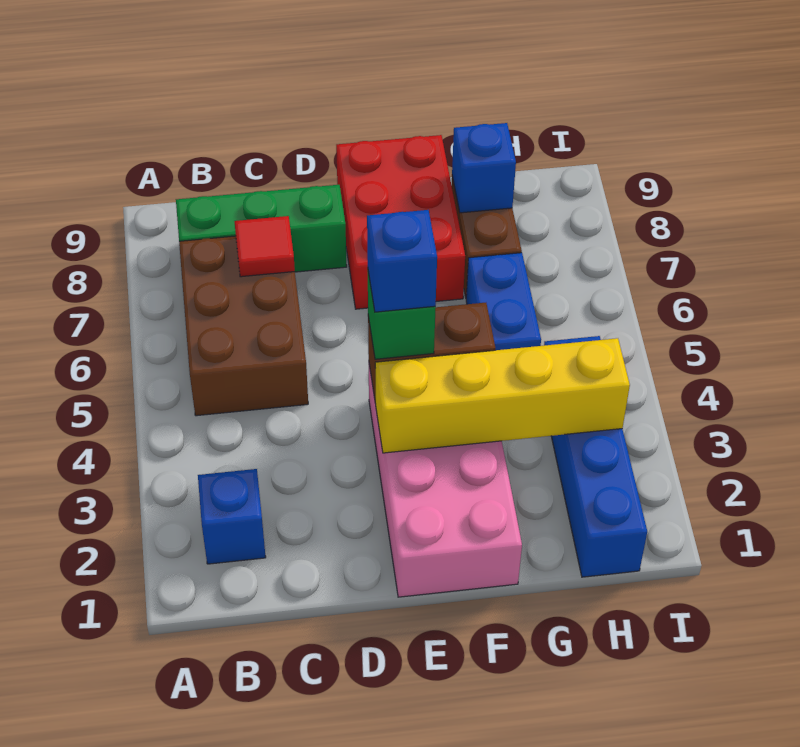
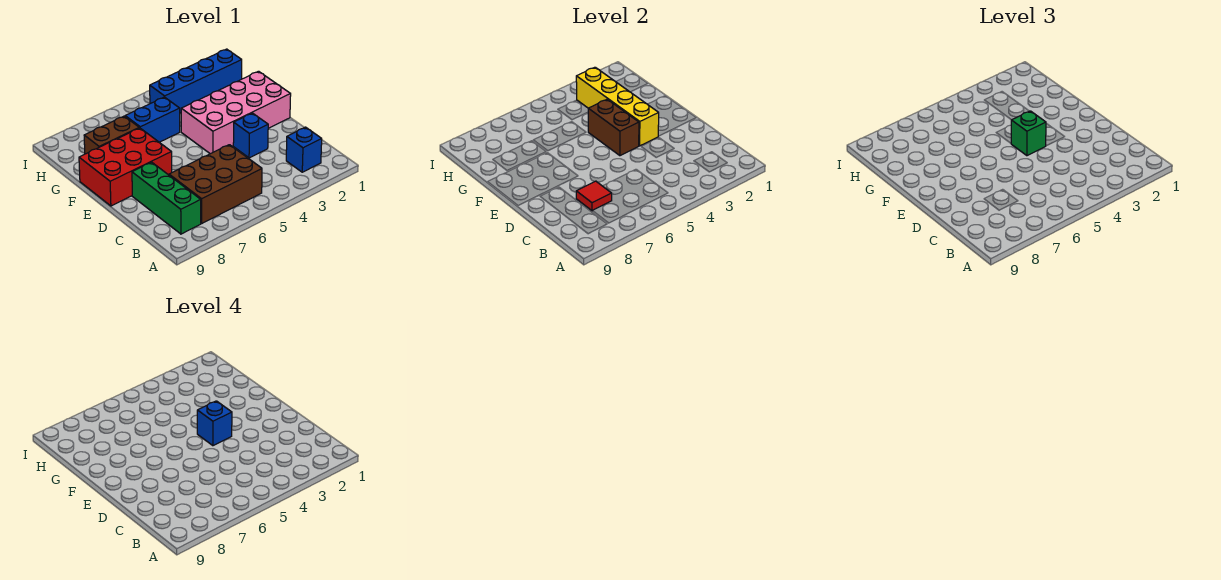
blue brick G8 level 2 -> blue brick D3 level 1

